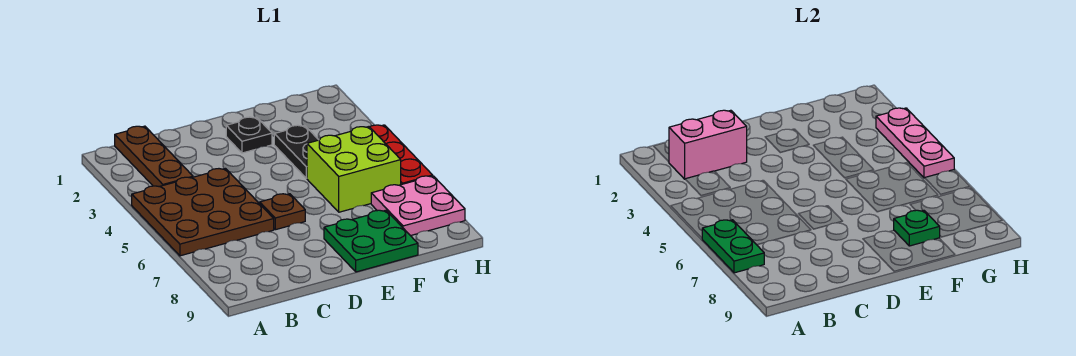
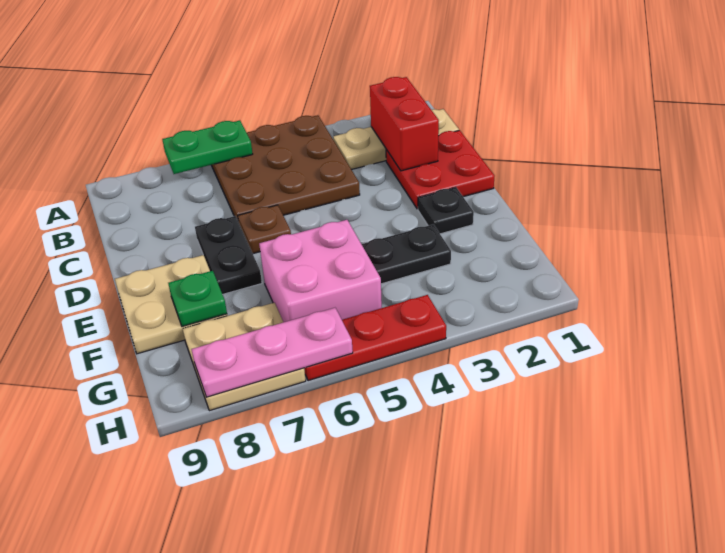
brown plate B1:B3 level 1 -> tan plate B1:B3 level 1
pink brick B2:C2 level 2 -> red brick B2:C2 level 2
none -> red plate C1:D2 level 1
none -> black plate D7:E7 level 1
green plate E8:F9 level 1 -> tan plate E8:F9 level 1
lime brick F5:G6 level 1 -> pink brick F5:G6 level 1
pink plate G7:H8 level 1 -> tan plate G7:H8 level 1
pink plate H3:H5 level 2 -> pink plate H6:H8 level 2

